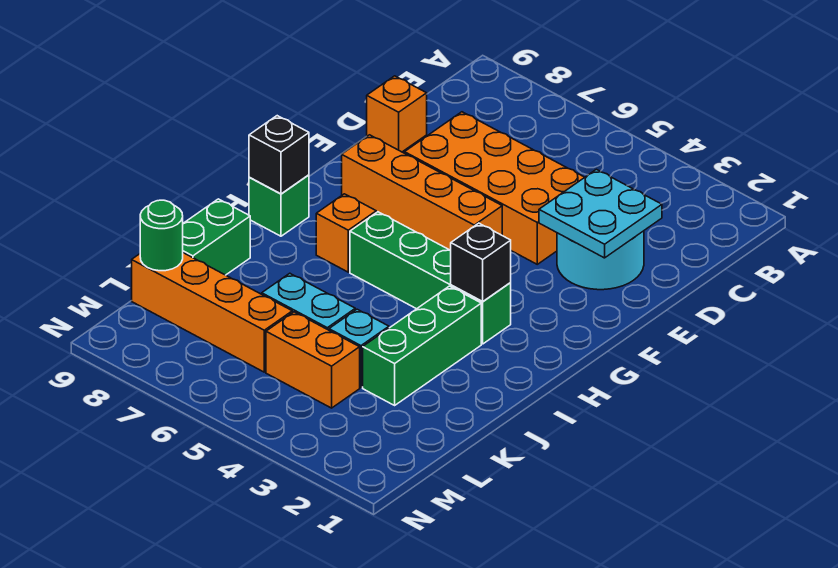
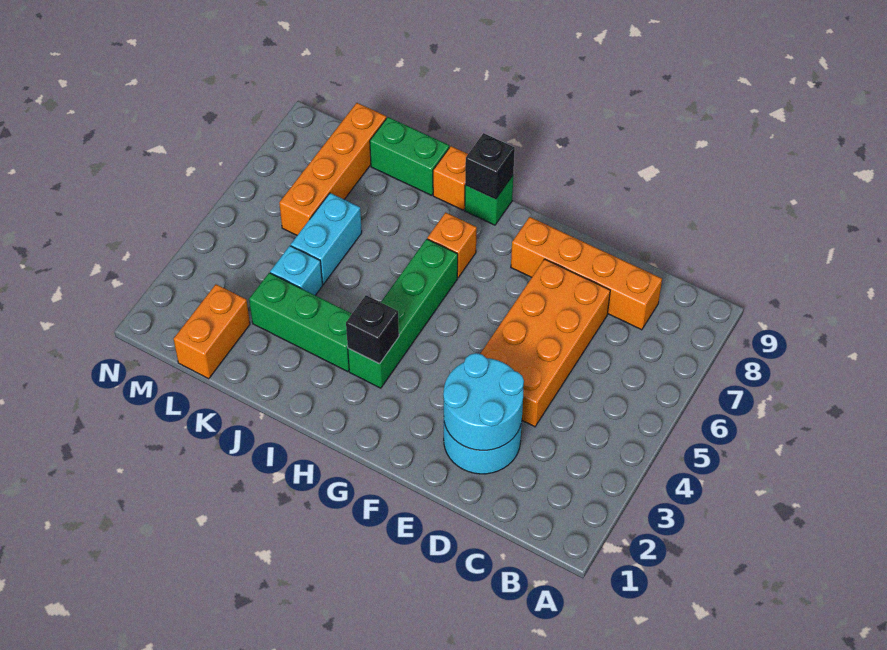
cyan plate D2:E3 level 2 -> cyan round brick D2:E3 level 2
orange brick D9 level 1 -> orange brick I9 level 1
orange brick F5:F8 level 1 -> orange brick C8:F8 level 1
orange brick L4:L5 level 1 -> orange brick L1:L2 level 1
green round brick L9 level 2 -> none

